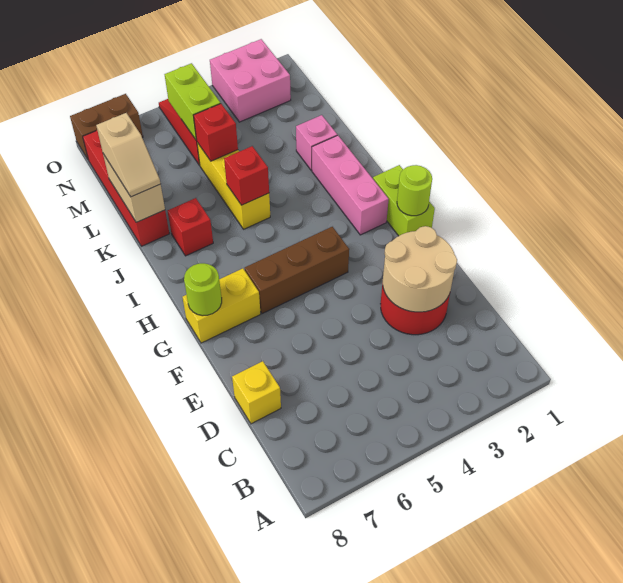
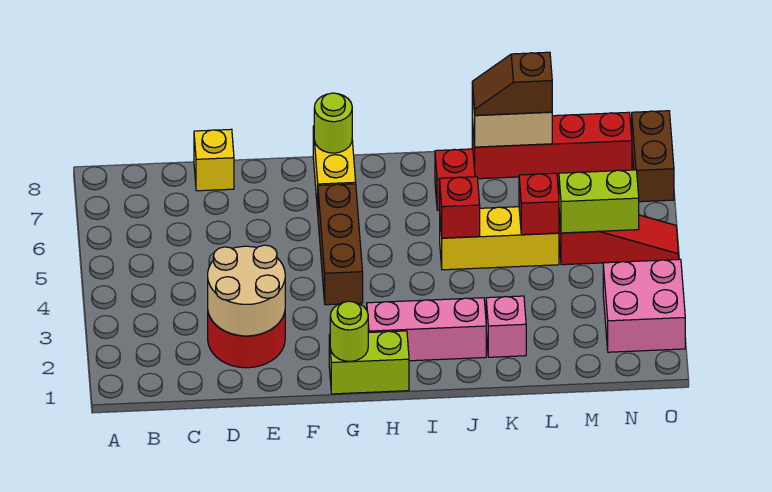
tan slope K8:L8 level 3 top L -> brown slope K8:L8 level 3 top L

